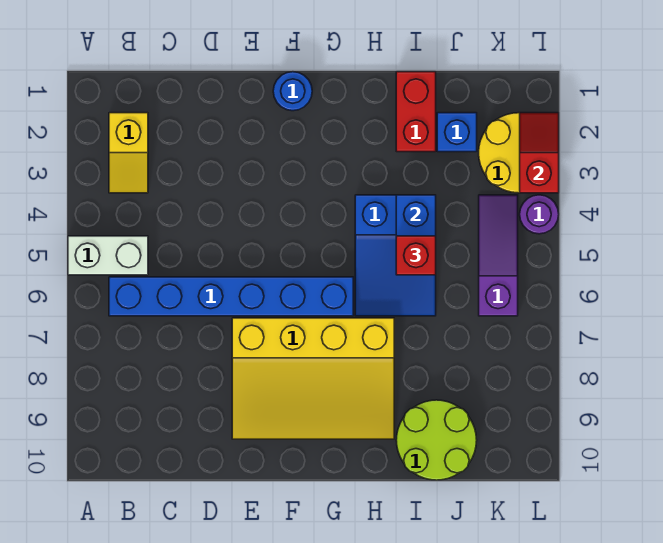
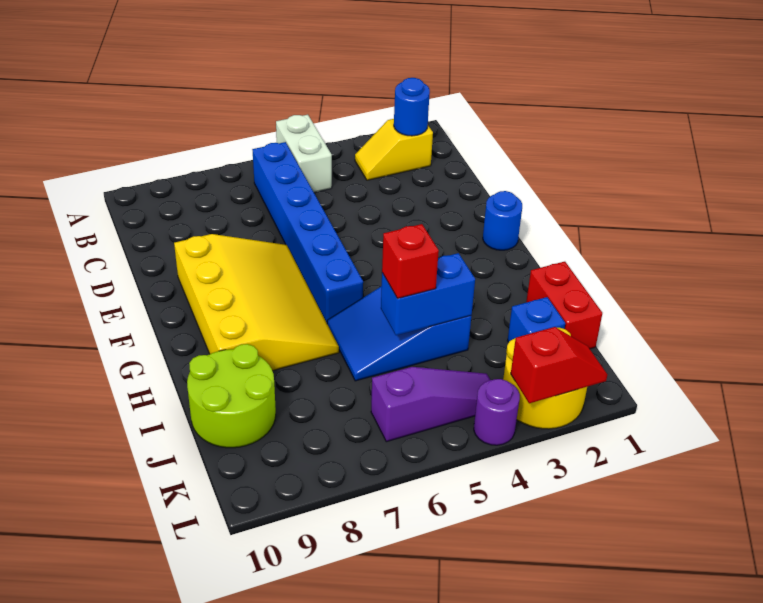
none -> blue round brick B2 level 2
yellow slope E7:H9 level 1 top 7 -> yellow slope E7:H9 level 1 top 9
red brick I1:I2 level 1 -> red brick I1:J1 level 1

